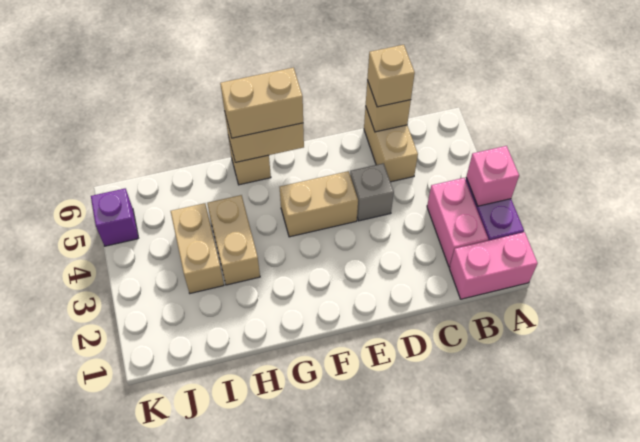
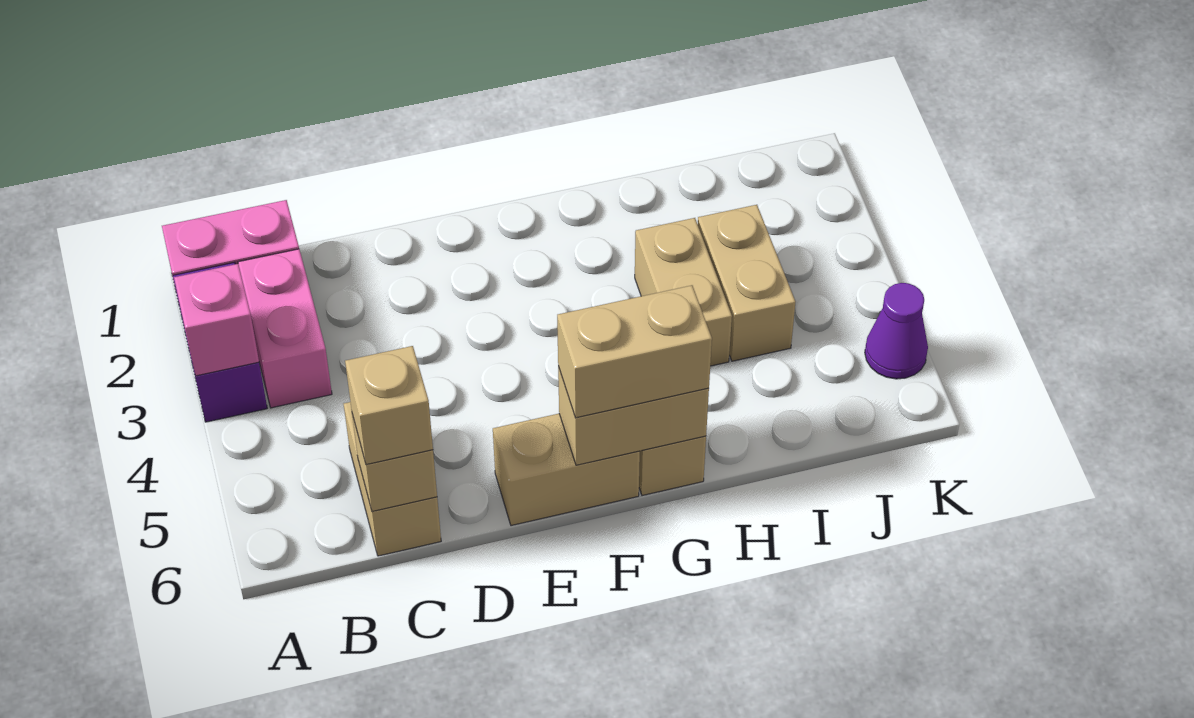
grey brick D4 level 1 -> none
tan brick E4:F4 level 1 -> tan brick E6:F6 level 1
purple brick K5 level 1 -> purple cone K5 level 1

